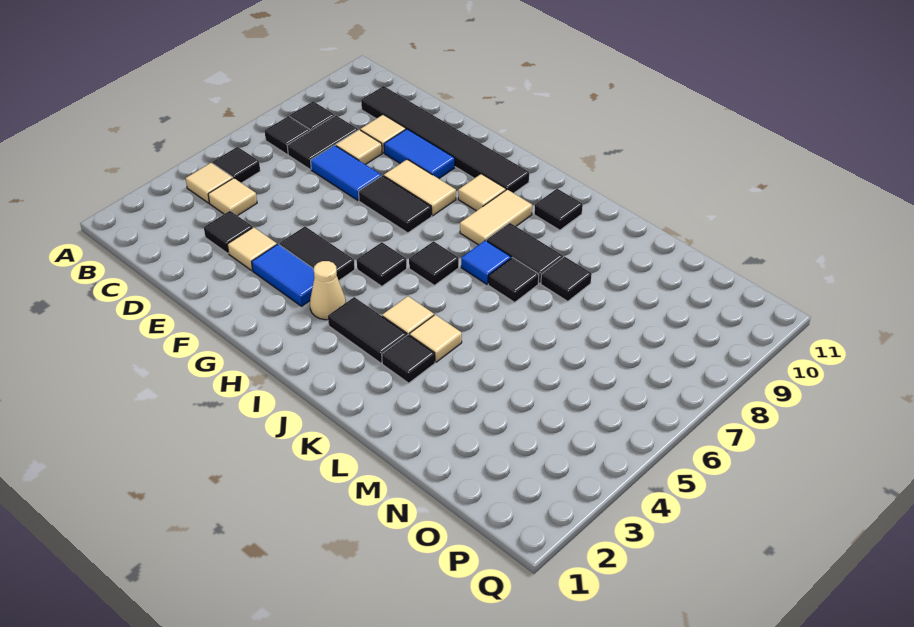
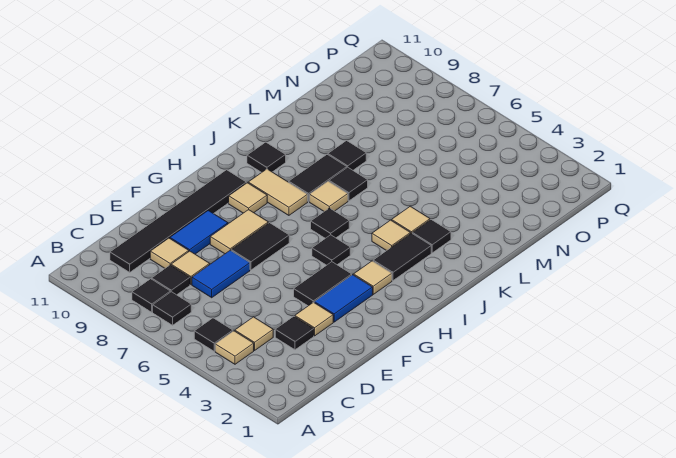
black tile C7:C8 level 1 -> black tile C8 level 1
tan cone H3 level 1 -> tan tile H3 level 1
blue tile J7 level 1 -> tan tile J7 level 1

